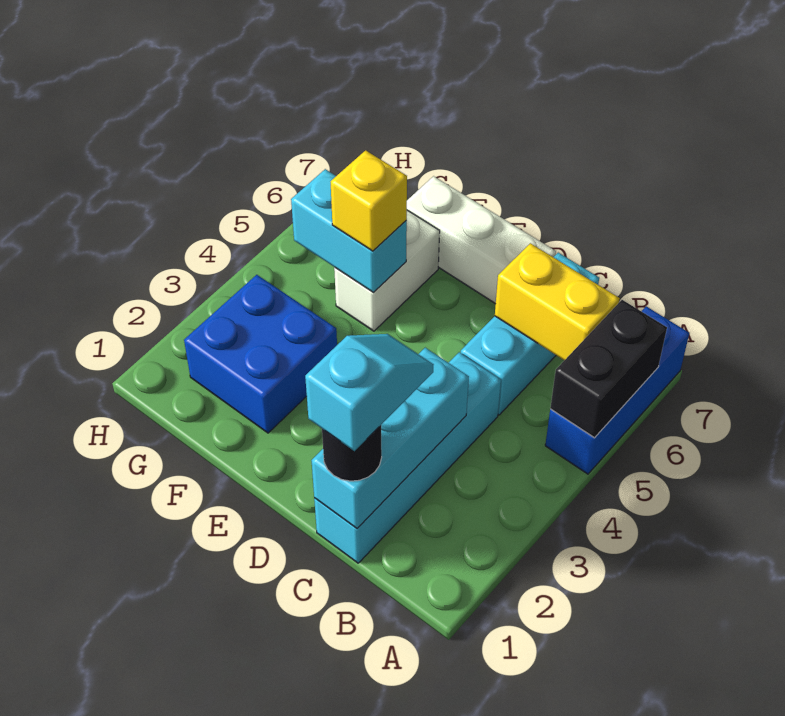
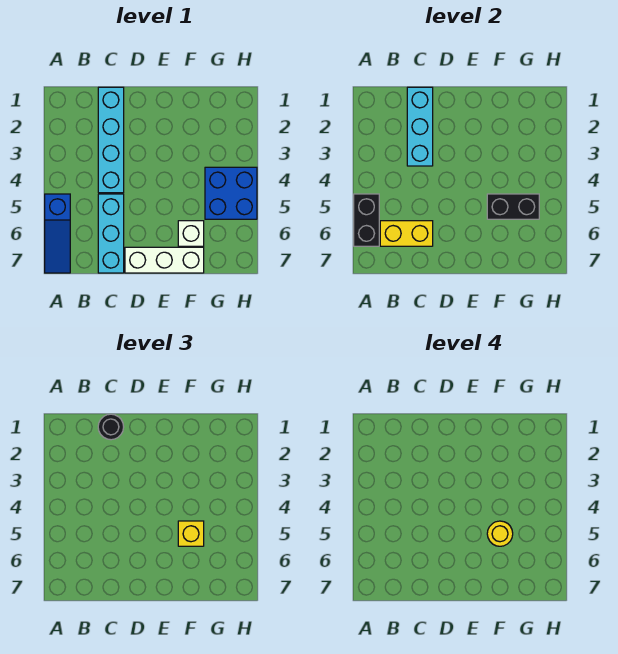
blue brick A5:A7 level 1 -> blue slope A5:A7 level 1 top 5
cyan slope C1:C2 level 4 top 1 -> none
blue brick F2:G3 level 1 -> blue brick G4:H5 level 1
white brick F5:F6 level 1 -> white brick F6 level 1
cyan brick F5:G5 level 2 -> black brick F5:G5 level 2
none -> yellow round brick F5 level 4

